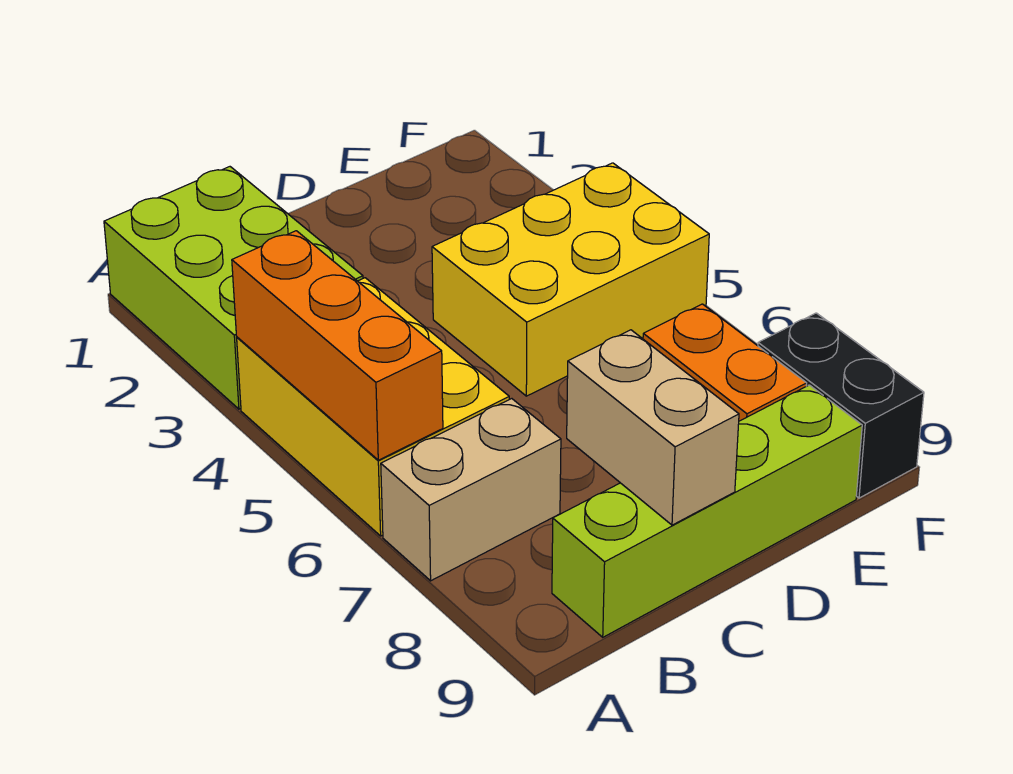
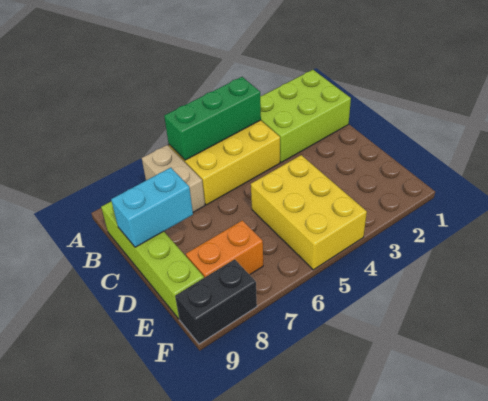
orange brick A4:A6 level 2 -> green brick A4:A6 level 2
tan brick C8:C9 level 2 -> cyan brick C8:C9 level 2

